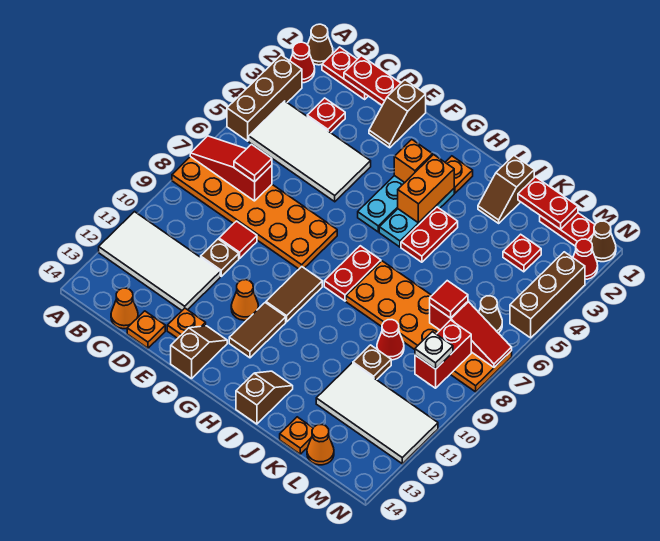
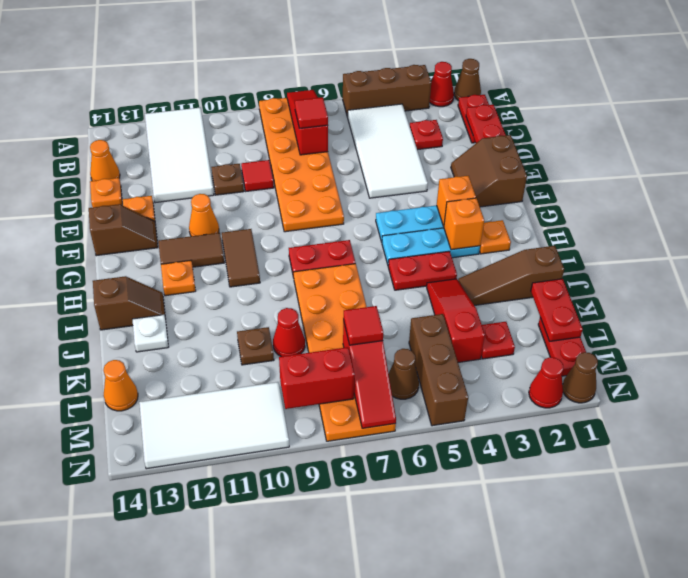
brown slope E1:E2 level 1 top 1 -> brown slope E1:F2 level 1 top 1
brown tile G9:G10 level 1 -> brown tile G10:H10 level 1
orange brick H3:H4 level 2 -> orange brick H3 level 2
brown slope J1:J2 level 1 top 1 -> brown slope J1:J3 level 1 top 1
none -> red slope J4:L4 level 1 top L
white tile K11:N12 level 1 -> white tile M10:N13 level 1
orange plate K14 level 1 -> orange plate H12 level 1
white plate M9 level 3 -> white plate J13 level 1
brown brick N3:N5 level 1 -> brown brick L5:N5 level 1

